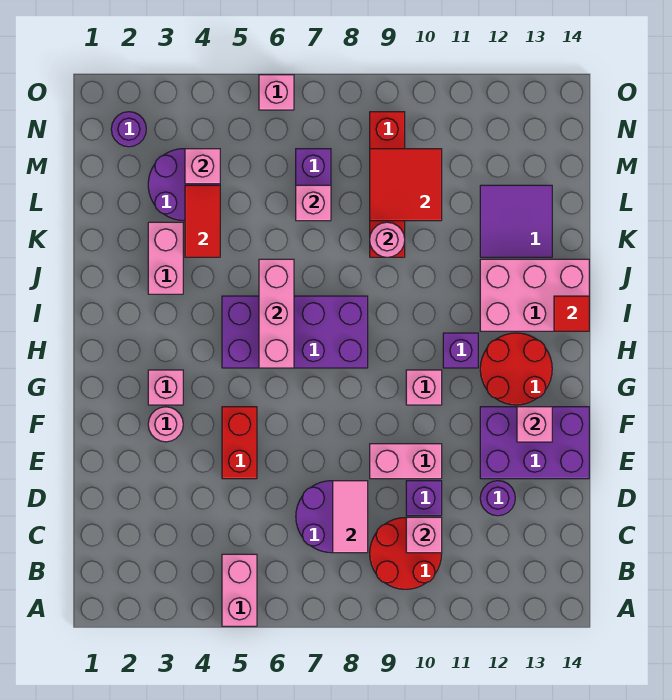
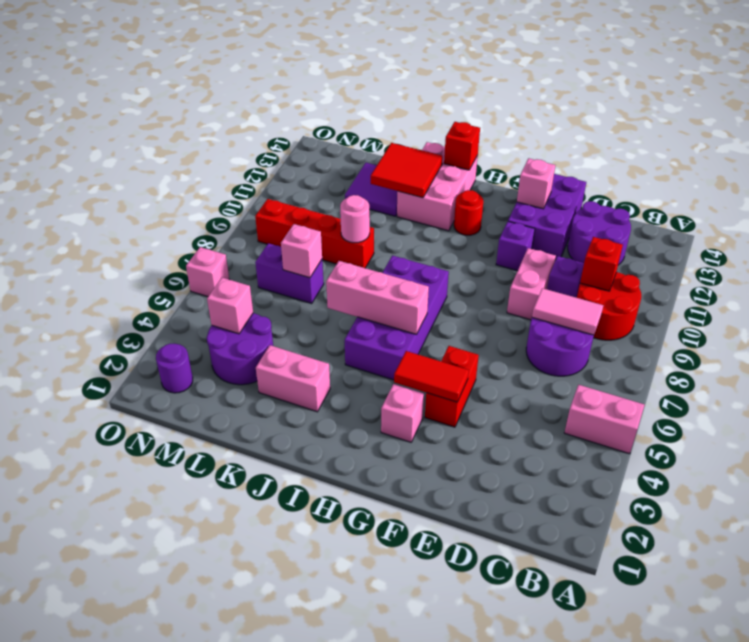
pink brick C10 level 2 -> red brick C10 level 2
purple round brick D12 level 1 -> purple round brick C12:D13 level 1
red brick E5:F5 level 1 -> red brick F4:F5 level 1
pink round brick F3 level 1 -> none
pink brick G10 level 1 -> none
red round brick G12:H13 level 1 -> red round brick H12 level 1
purple brick H11 level 1 -> purple brick F11 level 1
red tile I14 level 2 -> red brick I14 level 2
red tile K4:L4 level 2 -> red tile F4:G4 level 2
red tile L9:M10 level 2 -> red tile J12:K13 level 2

